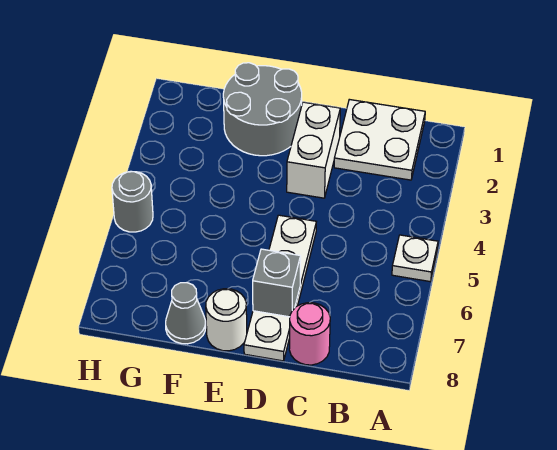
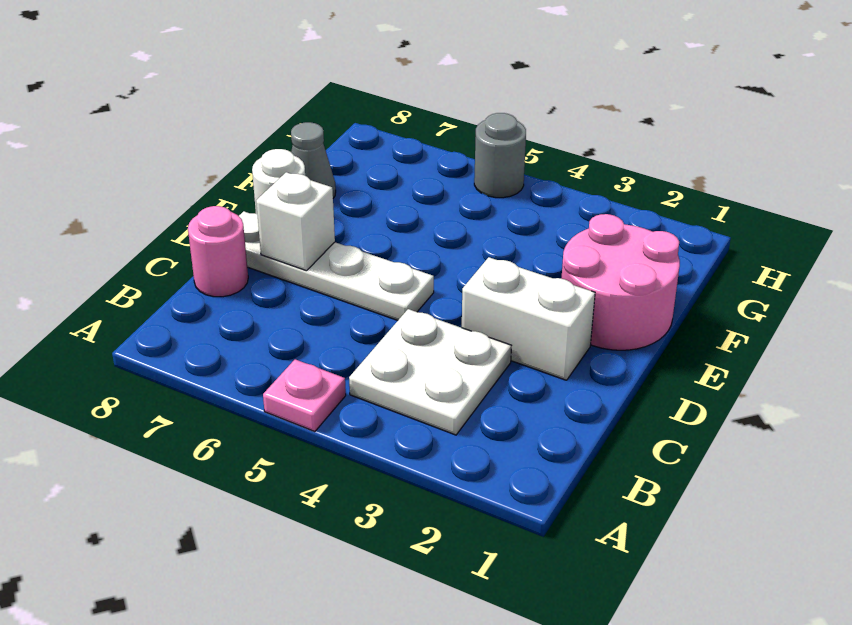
white plate A5 level 1 -> pink plate A5 level 1
white plate B1:C2 level 1 -> white plate B3:C4 level 1
grey brick D7 level 2 -> white brick D7 level 2
grey round brick E1:F2 level 1 -> pink round brick E1:F2 level 1

